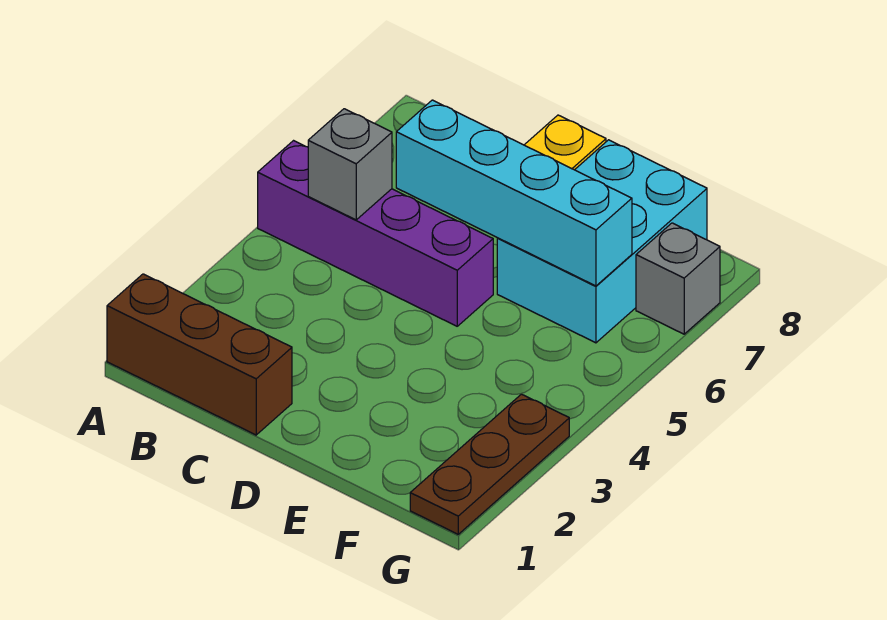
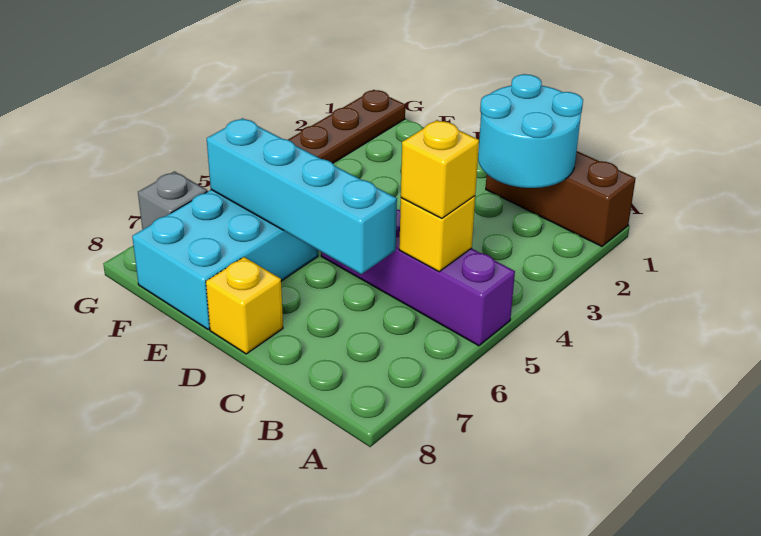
none -> cyan round brick B1:C2 level 2
grey brick B5 level 2 -> yellow brick B5 level 2
none -> yellow brick B5 level 3

